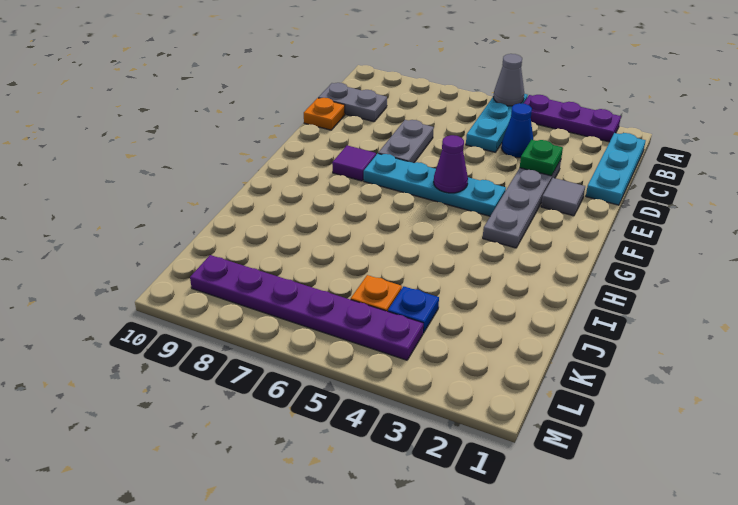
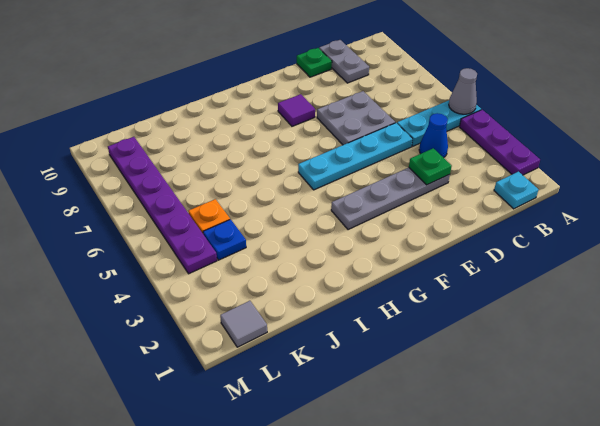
cyan plate B1:D1 level 1 -> cyan plate B1 level 1
grey plate D7:E7 level 1 -> grey plate D6:E7 level 1
orange plate D10 level 1 -> green plate D10 level 1
grey tile E2 level 1 -> grey tile L1 level 1
cyan plate F4:F7 level 1 -> cyan plate D5:G5 level 1
purple cone F5 level 2 -> none

